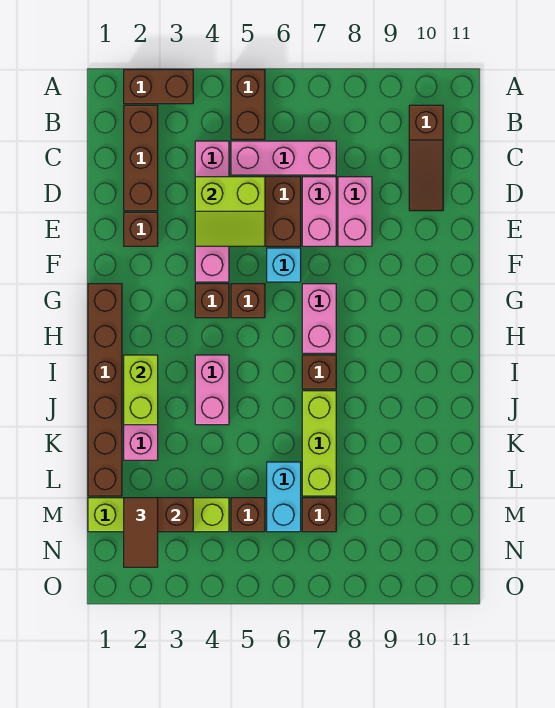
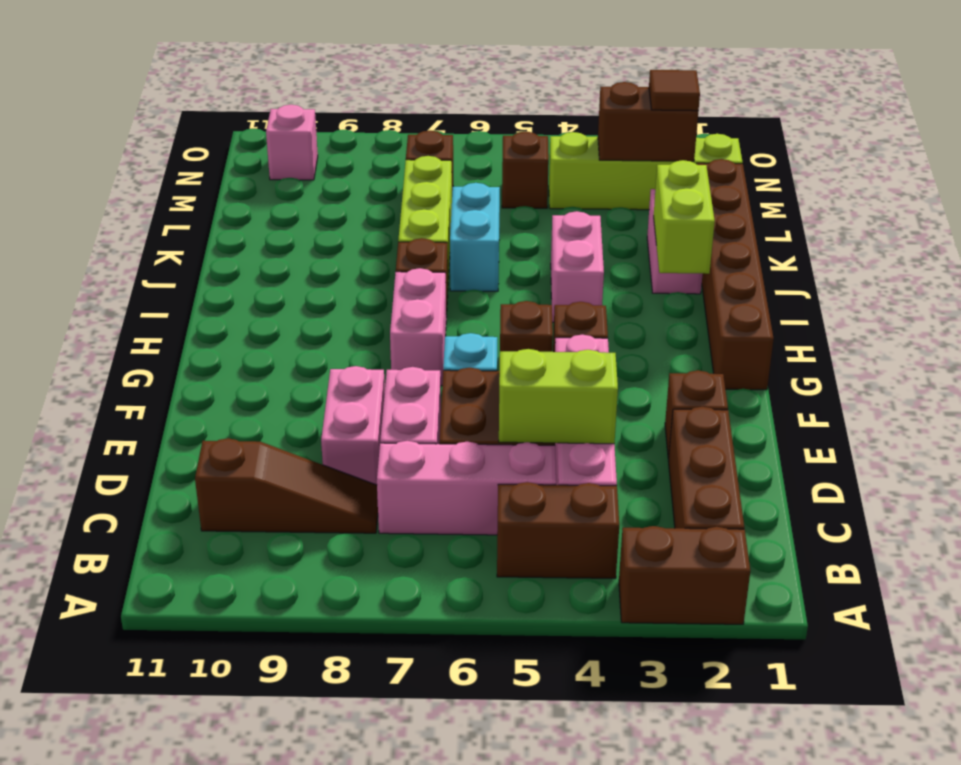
brown brick A5:B5 level 1 -> brown brick B4:B5 level 1
brown slope B10:D10 level 1 top B -> brown slope C8:C10 level 1 top 10
cyan brick L6:M6 level 1 -> cyan brick J6:K6 level 1
brown tile M2:N2 level 3 -> brown tile M2 level 3
none -> pink brick N10 level 1

